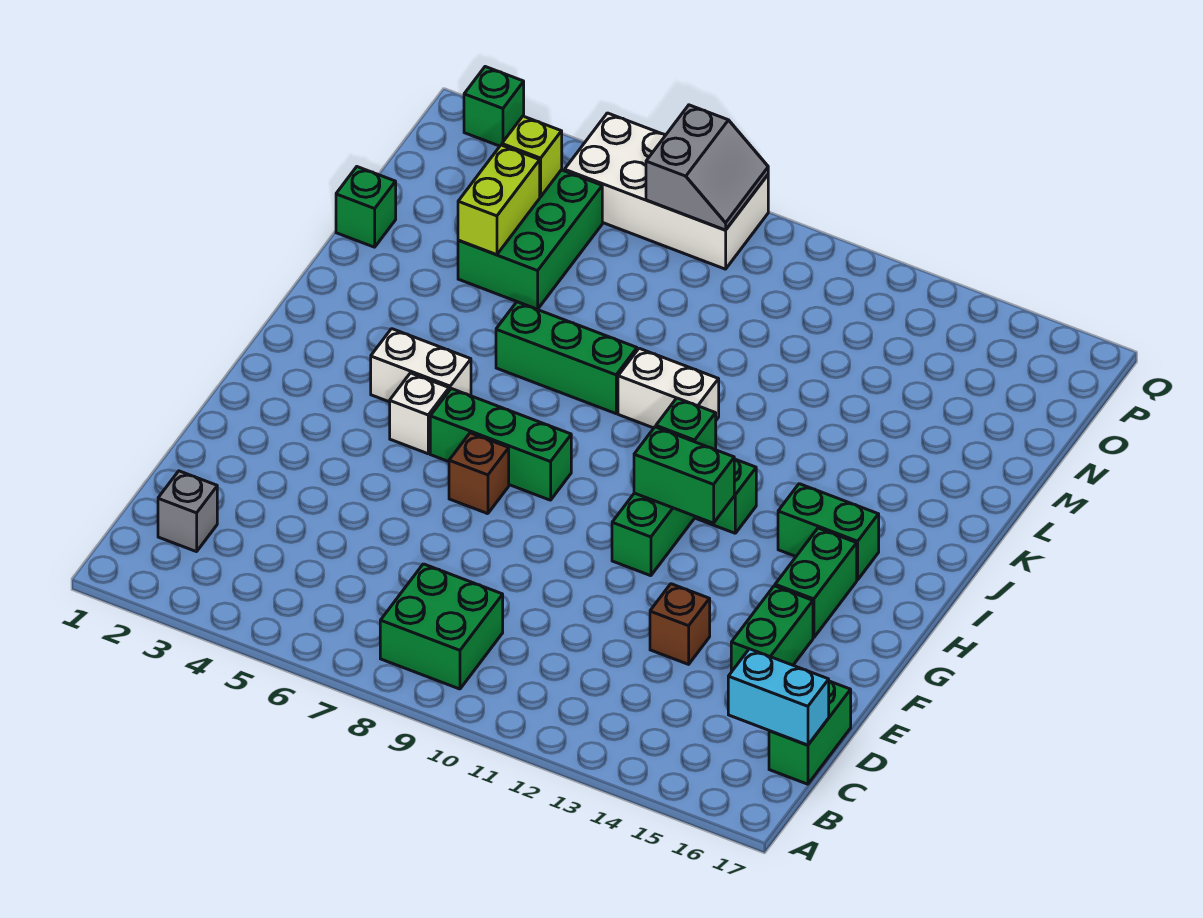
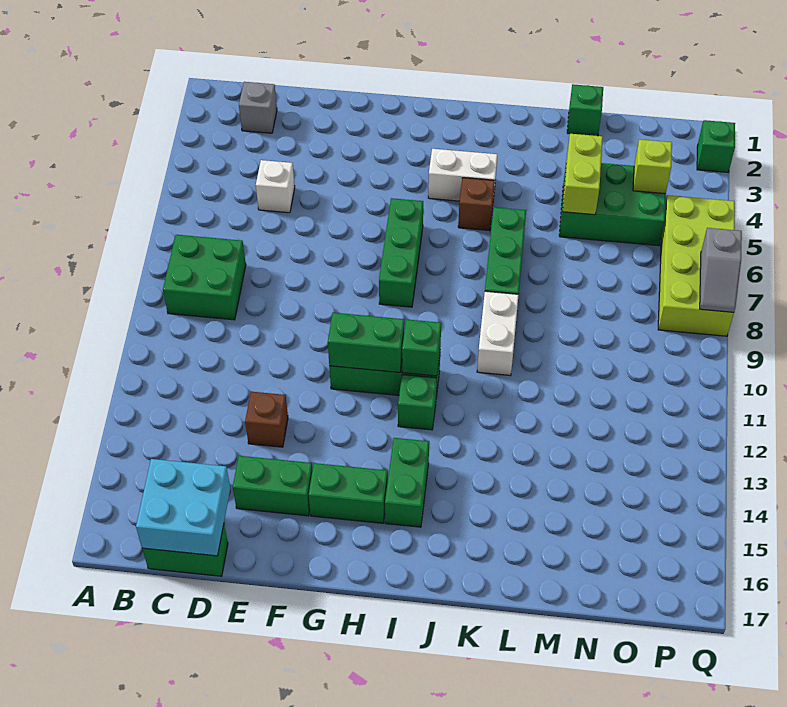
cyan brick C16:C17 level 2 -> cyan brick C16:D17 level 2
brown brick G7 level 1 -> brown brick J5 level 1
white brick H5 level 1 -> white brick D5 level 1
green brick H11:H12 level 2 -> green brick G11:H11 level 2
white brick I4:I5 level 1 -> white brick I4:J4 level 1
lime brick M4:N4 level 2 -> lime brick M4:M5 level 2
white brick P5:Q8 level 1 -> lime brick P5:Q8 level 1
grey slope P7:Q8 level 2 top 7 -> grey slope Q7:Q8 level 2 top 7

